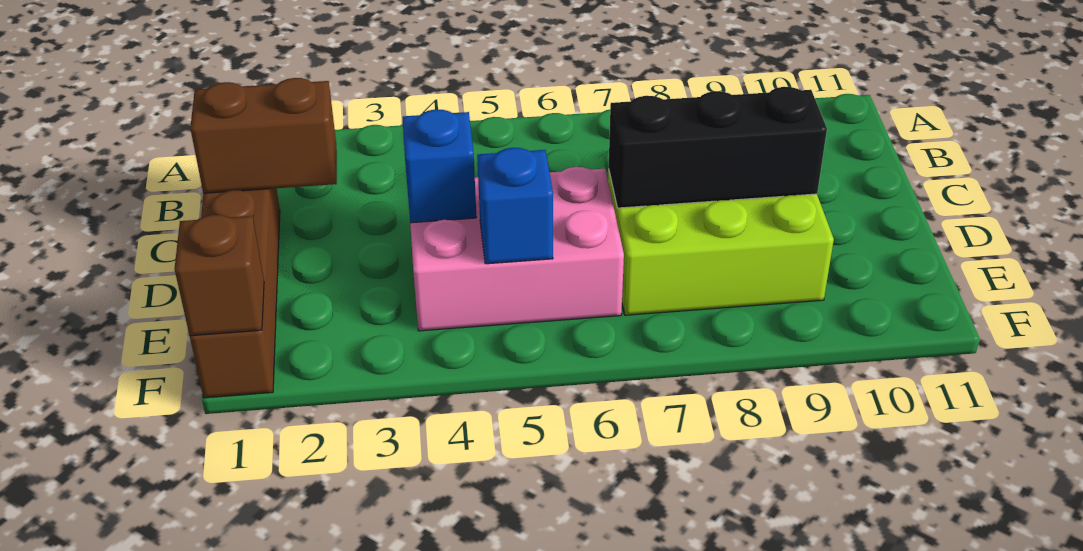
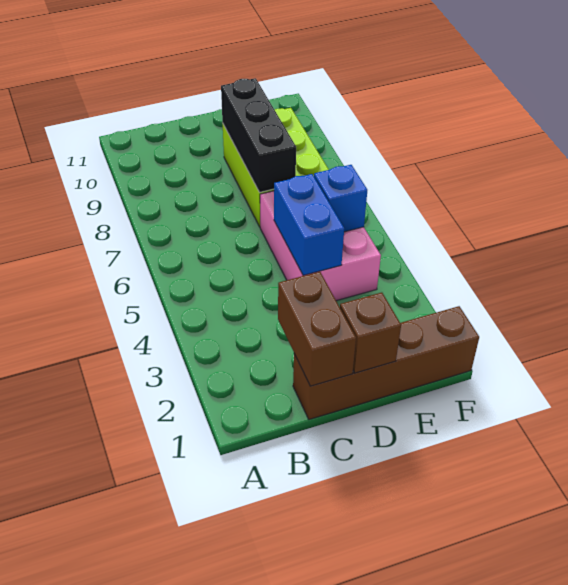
blue brick D4 level 2 -> blue brick D4:D5 level 2
brown brick F1 level 2 -> brown brick D1 level 2

